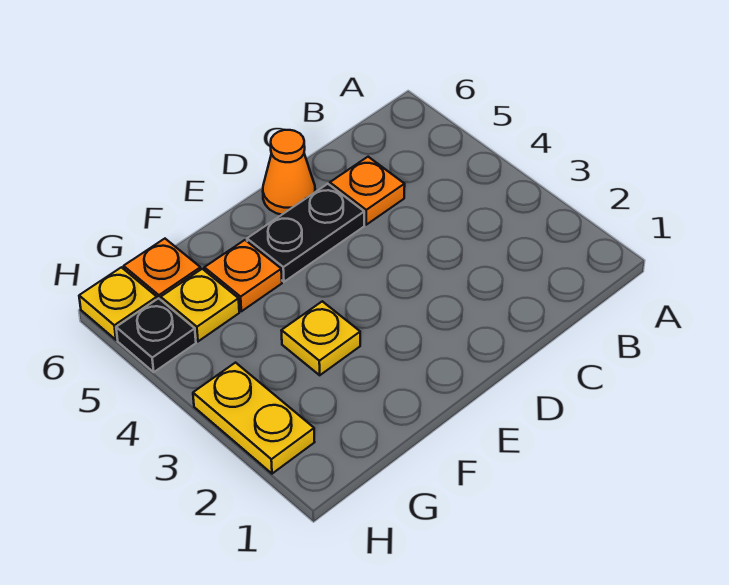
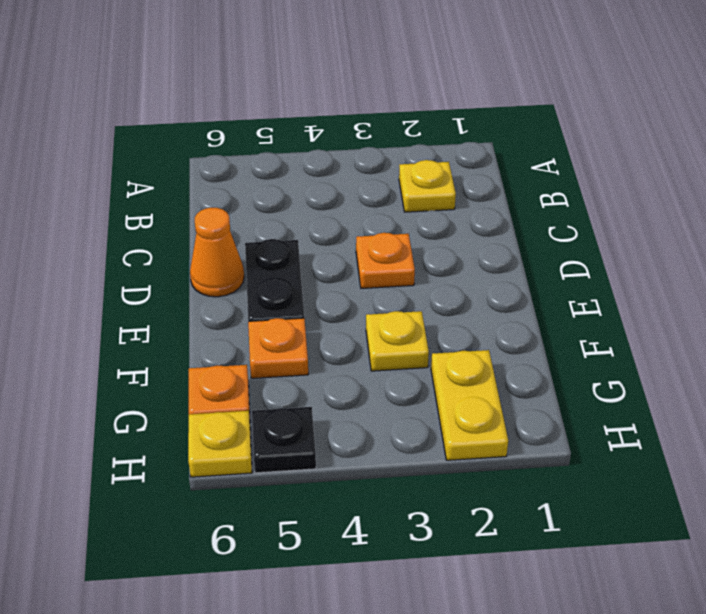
orange plate C5 level 1 -> orange plate D3 level 1
yellow plate G5 level 1 -> yellow plate B2 level 1
yellow plate H2:H3 level 1 -> yellow plate G2:H2 level 1

